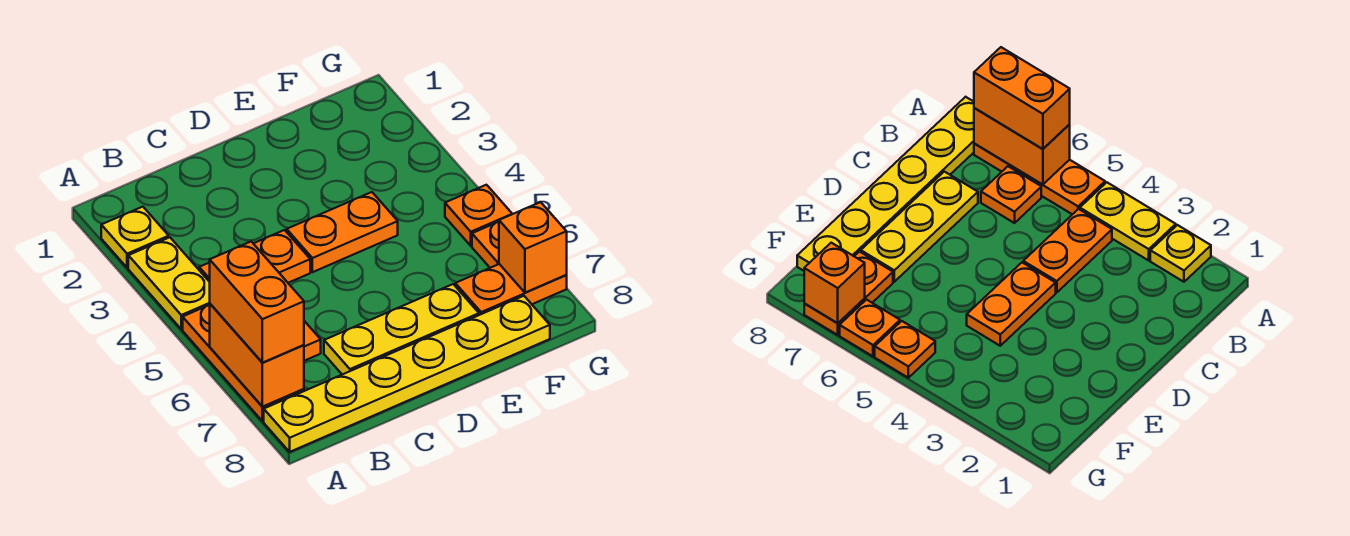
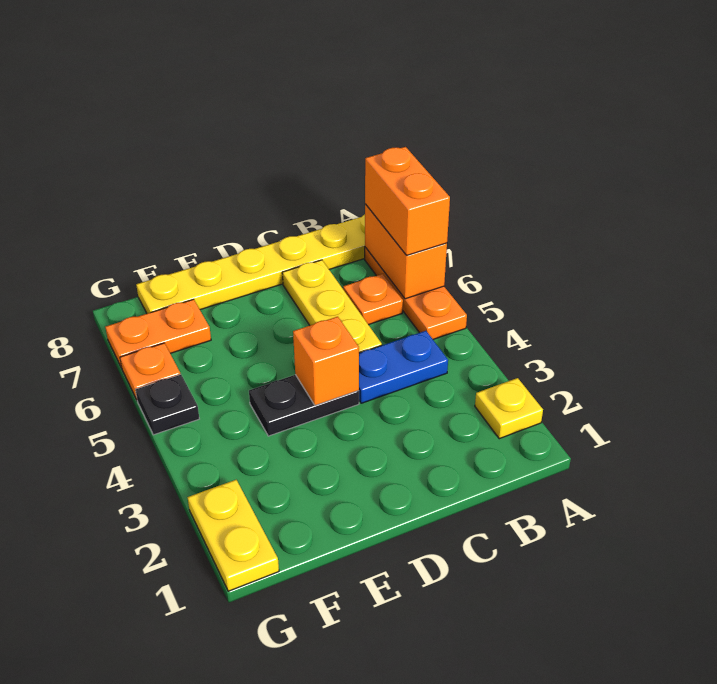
yellow plate A3:A4 level 1 -> yellow plate G1:G2 level 1
orange plate B4:C4 level 1 -> blue plate B4:C4 level 1
yellow plate C7:E7 level 1 -> yellow plate C5:C7 level 1
orange plate D4:E4 level 1 -> black plate D4:E4 level 1
orange plate G5 level 1 -> black plate G5 level 1
orange brick G7 level 2 -> orange brick D4 level 2

